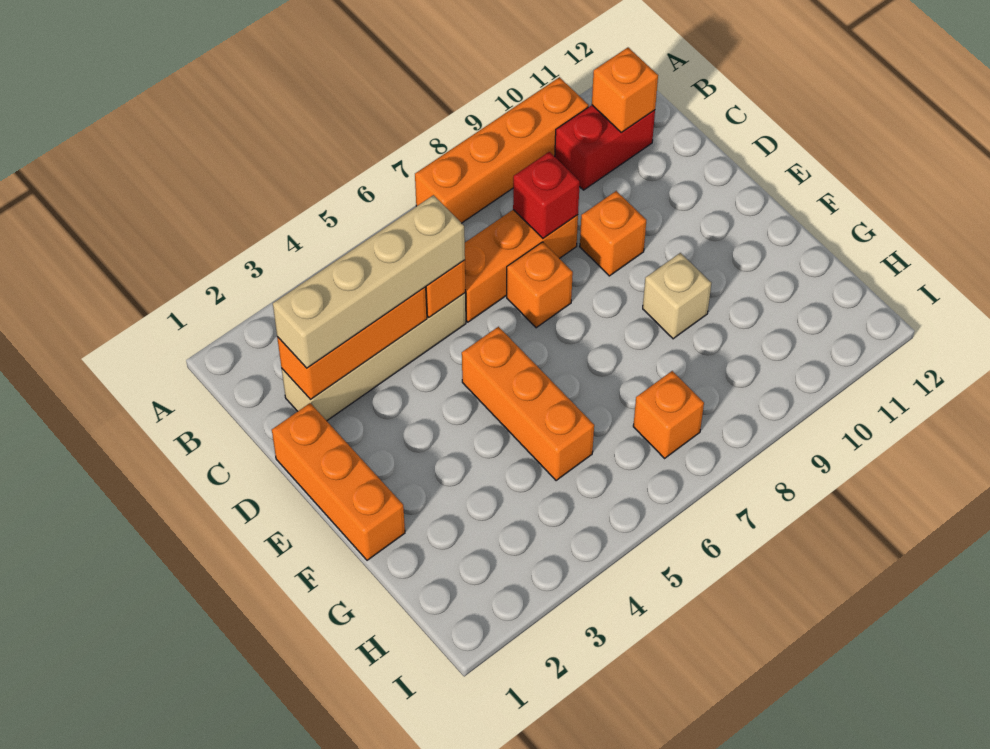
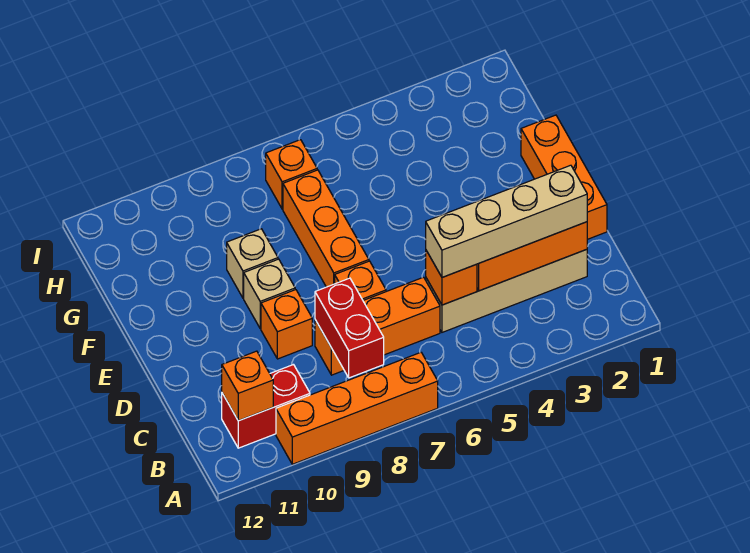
red brick C8 level 2 -> red brick B8:C8 level 2
orange brick E5:G5 level 1 -> orange brick E7:G7 level 1
none -> tan brick E9 level 1

